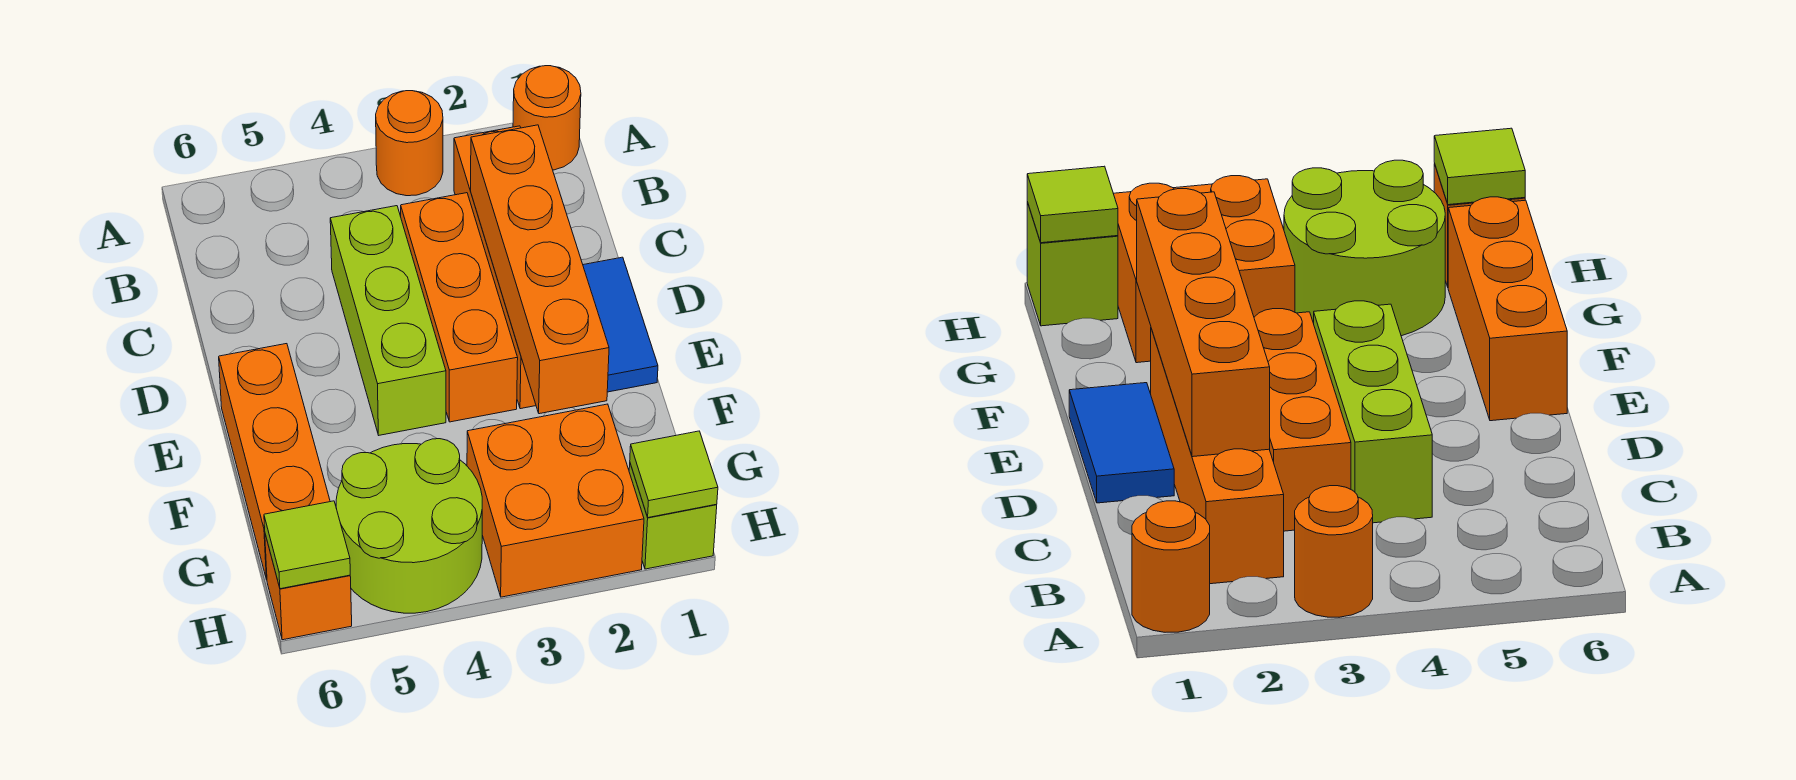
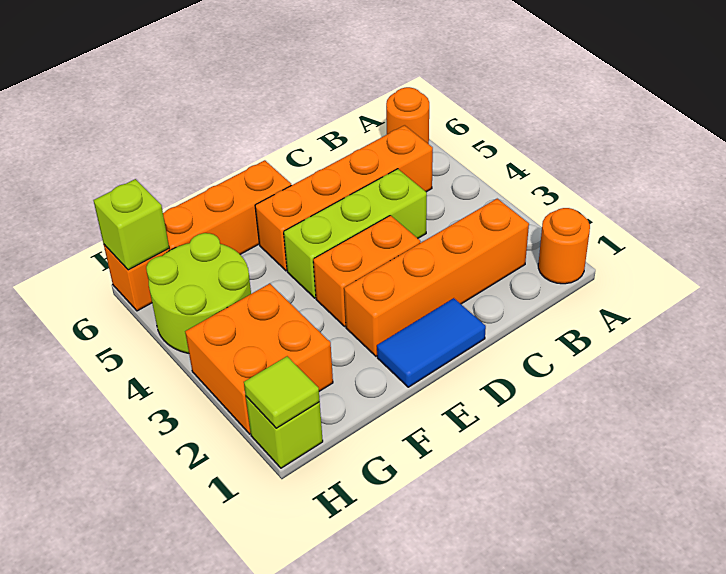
orange round brick A3 level 1 -> orange round brick A6 level 1
orange brick C2:F2 level 2 -> orange brick B5:E5 level 1
orange brick C3:E3 level 1 -> orange brick D3:E3 level 1
lime tile H6 level 2 -> lime brick H6 level 2

